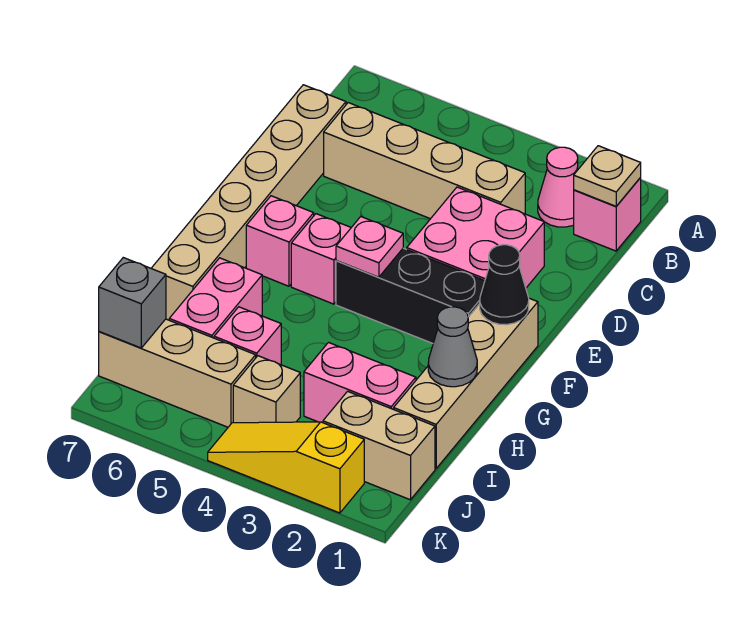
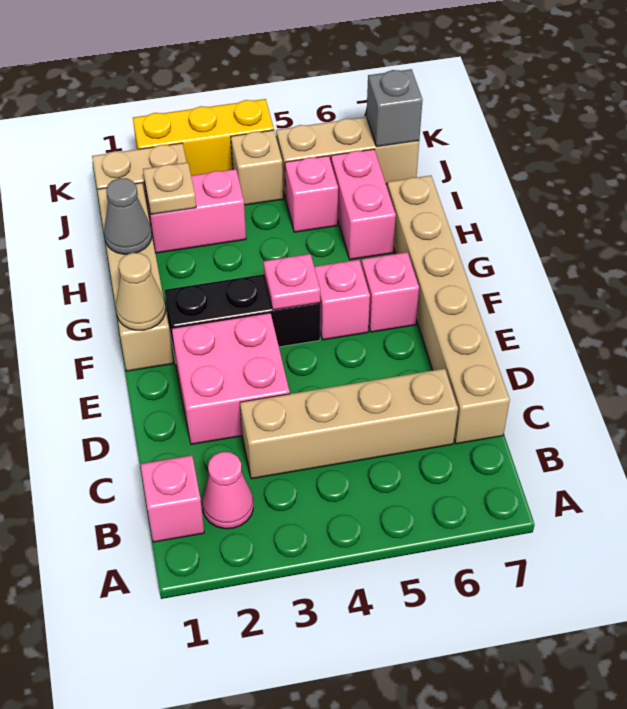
tan plate B1 level 2 -> tan plate I2 level 2
black cone F1 level 2 -> tan cone F1 level 2
yellow slope K2:K4 level 1 top 2 -> yellow brick K2:K4 level 1

